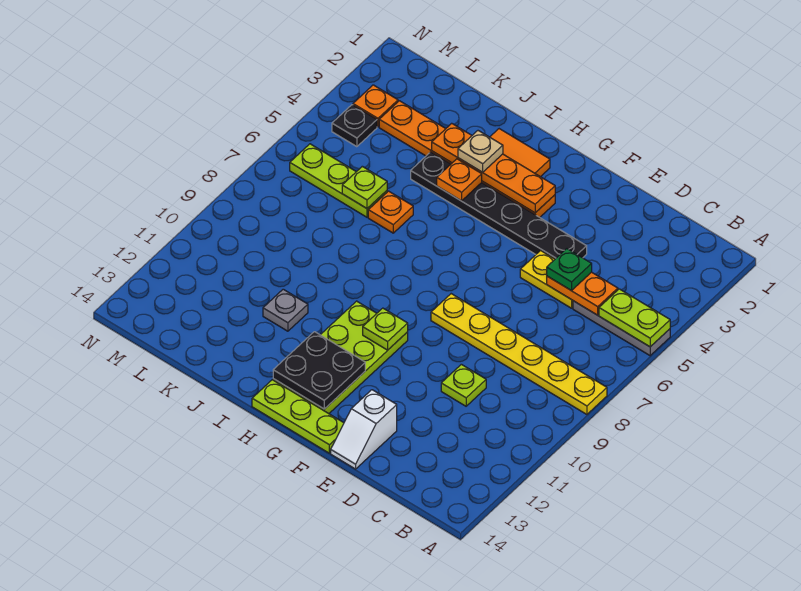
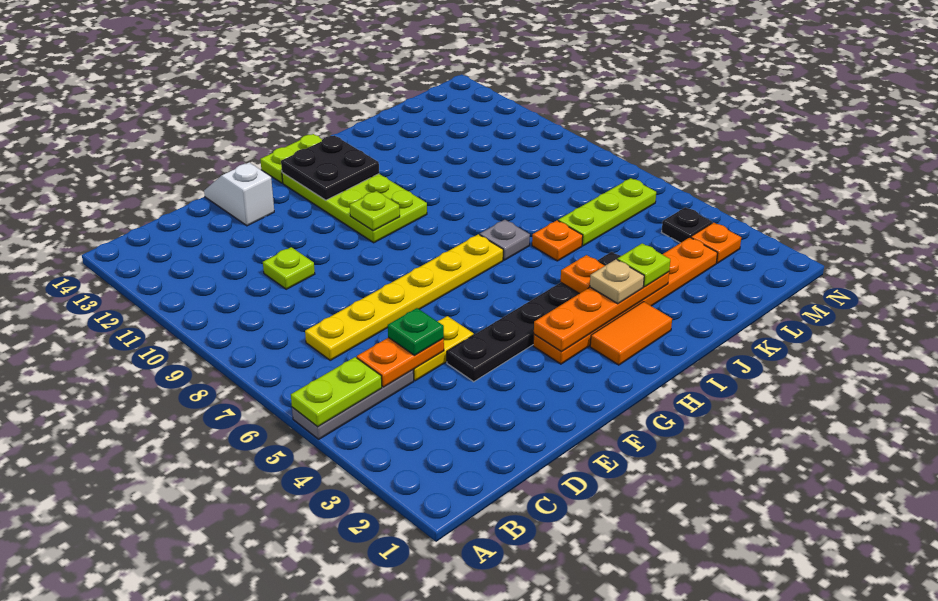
yellow plate A8:F8 level 1 -> yellow plate C7:H7 level 1
lime plate F14:H14 level 1 -> lime plate G14:H14 level 1
grey plate J11 level 1 -> grey plate I7 level 1
lime plate K6 level 2 -> lime plate J3 level 3

